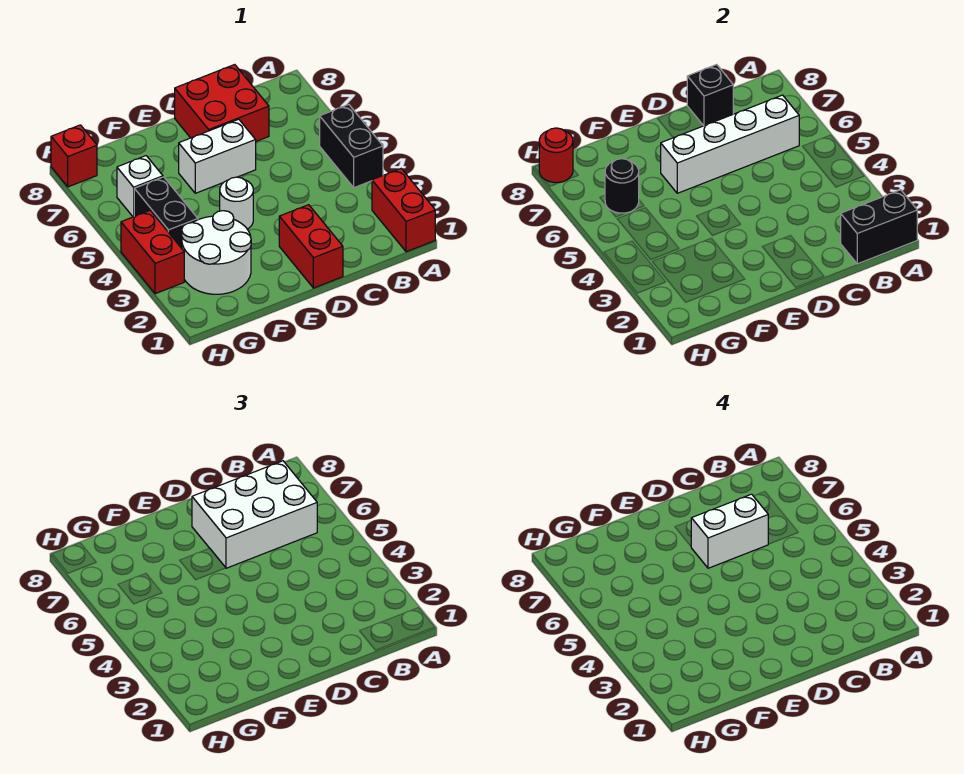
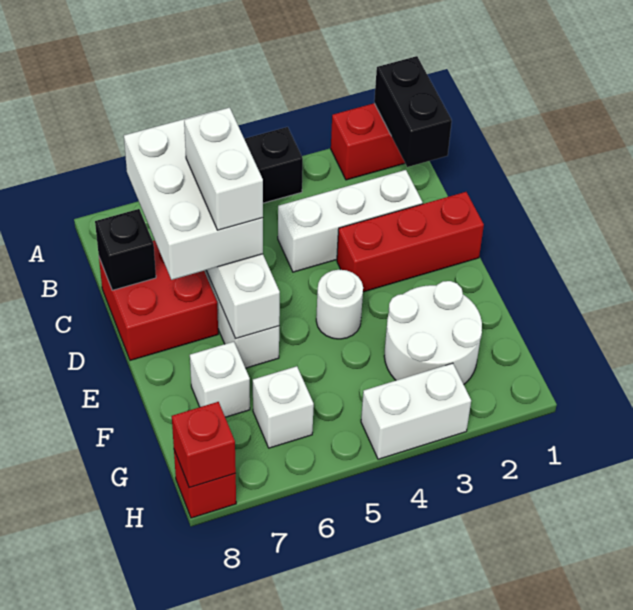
none -> white brick C2:C4 level 1
red brick D1:D2 level 1 -> red brick D1:D3 level 1
none -> white brick F7 level 1
black brick G4:G5 level 1 -> none
black round brick G6 level 2 -> none
red brick H3:H4 level 1 -> white brick H3:H4 level 1
red round brick H8 level 2 -> red brick H8 level 2

